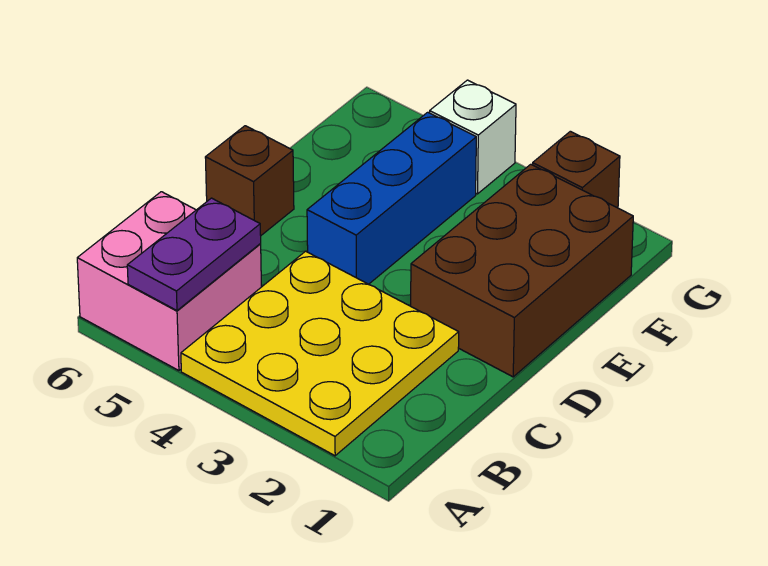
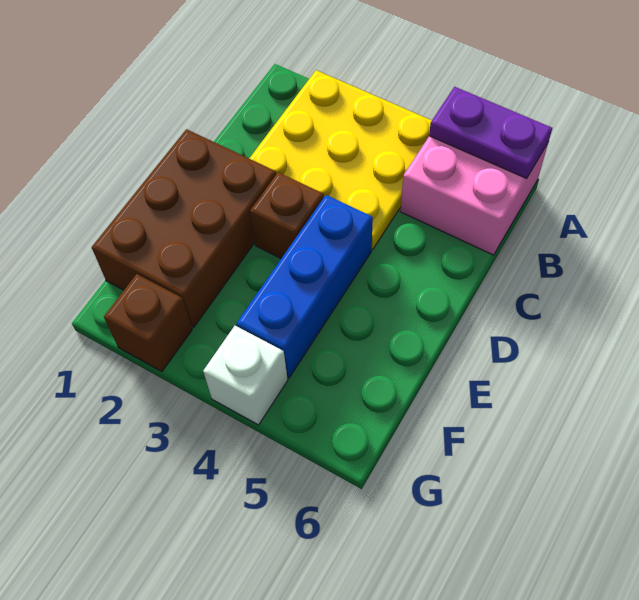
purple plate A5:B5 level 2 -> purple plate A5:A6 level 2
brown brick D6 level 1 -> brown brick D3 level 1

